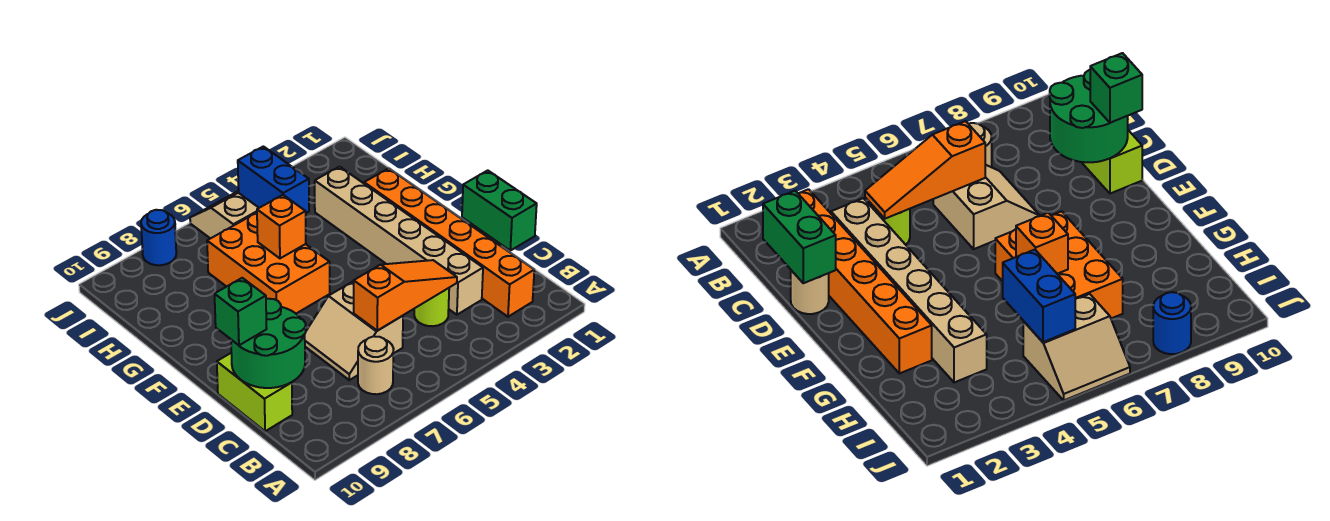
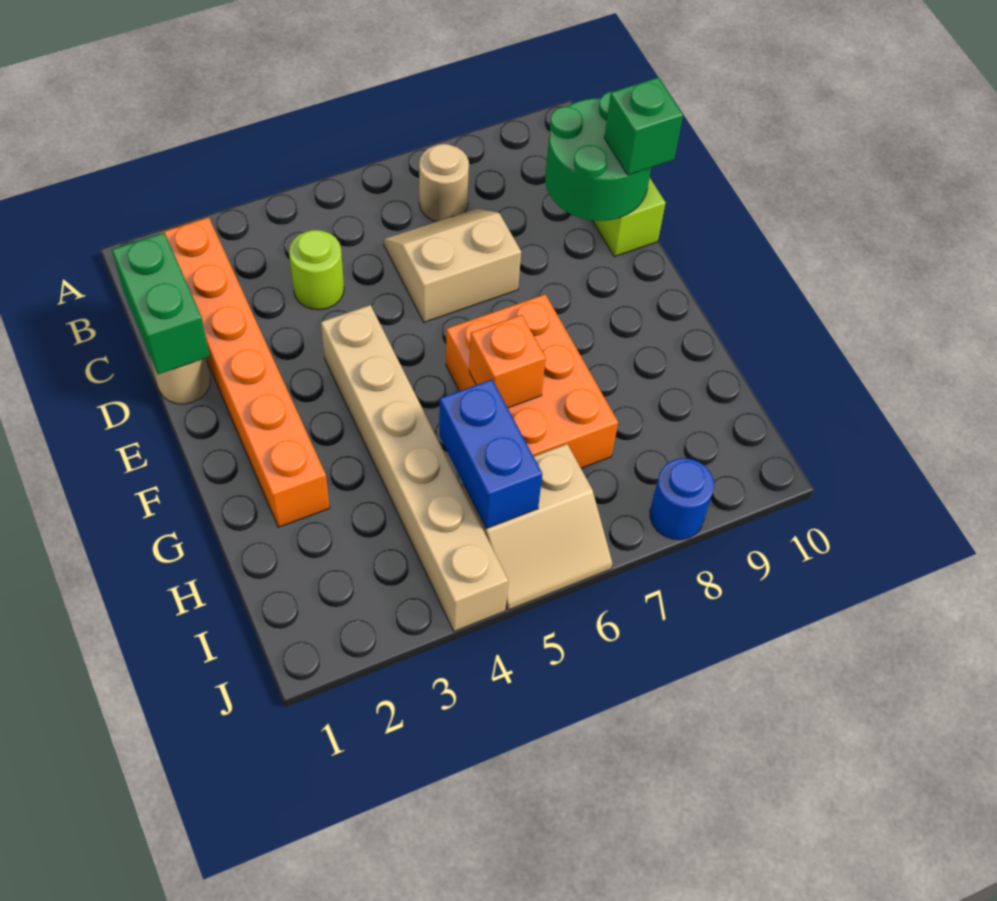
tan brick C3:H3 level 1 -> tan brick E4:J4 level 1
orange slope C4:C6 level 2 top 6 -> none
tan slope C6:D7 level 1 top 6 -> tan slope C6:D7 level 1 top D

